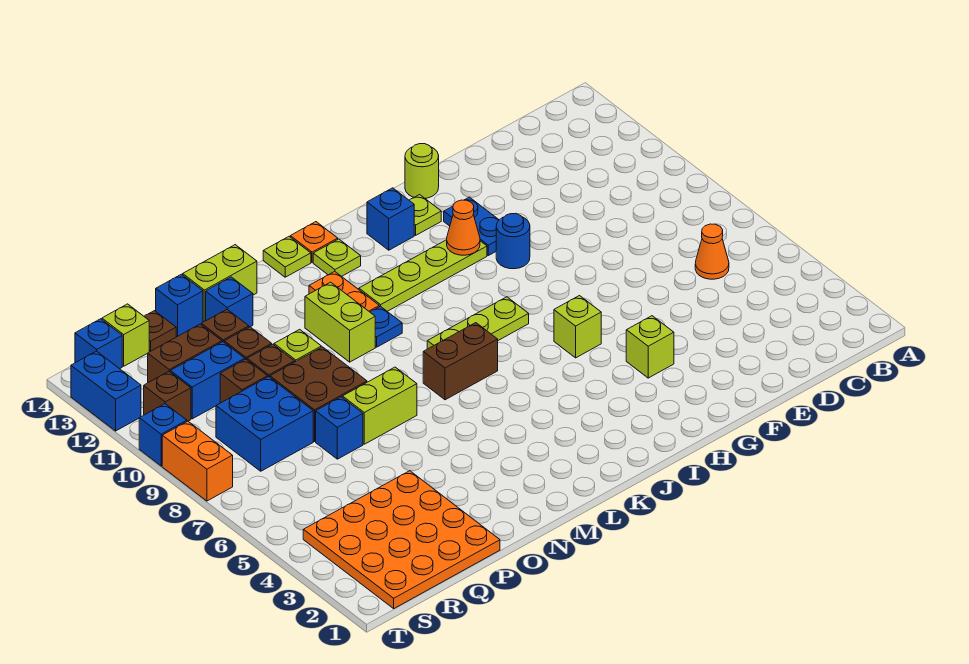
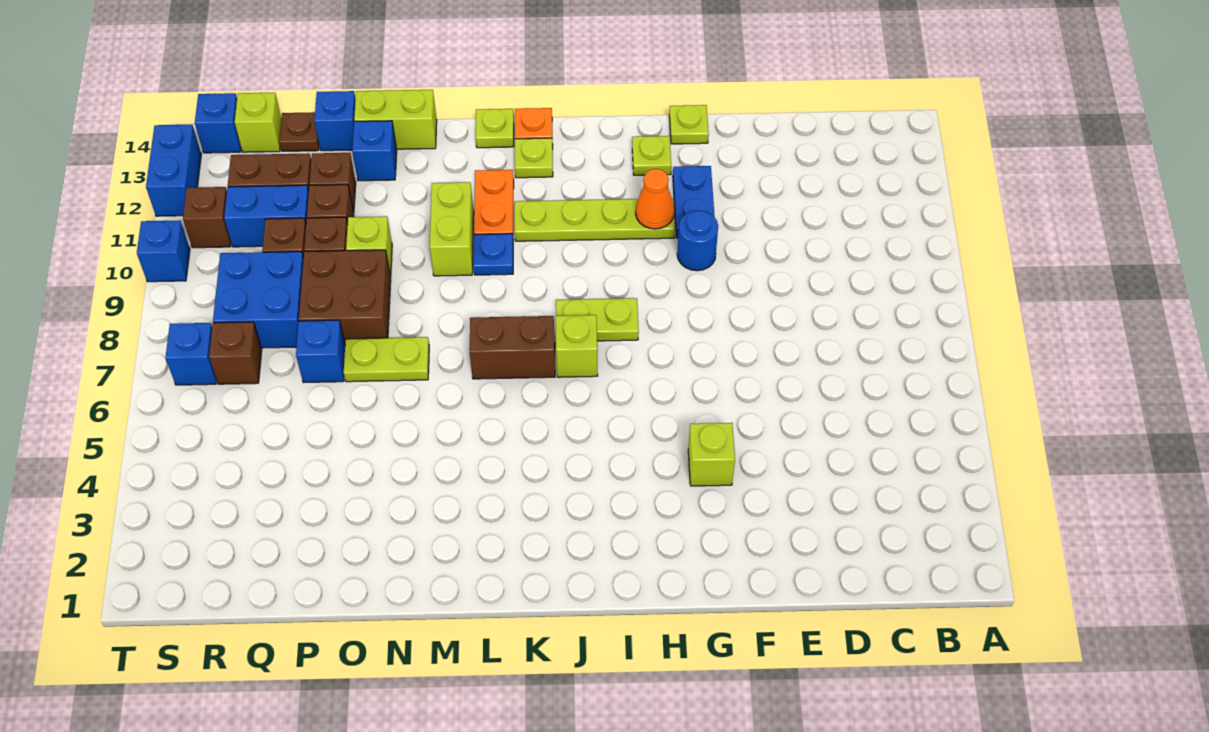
orange cone C6 level 1 -> none
lime round brick G14 level 1 -> lime plate G14 level 1
lime brick H6 level 1 -> lime brick J7 level 1
lime plate I8:K8 level 1 -> lime plate I8:J8 level 1
blue brick I13 level 1 -> blue brick S7 level 1
lime brick N7:O7 level 1 -> lime plate N7:O7 level 1
orange plate P1:S4 level 1 -> none
none -> brown brick R7 level 1
orange brick T8:T9 level 1 -> none

